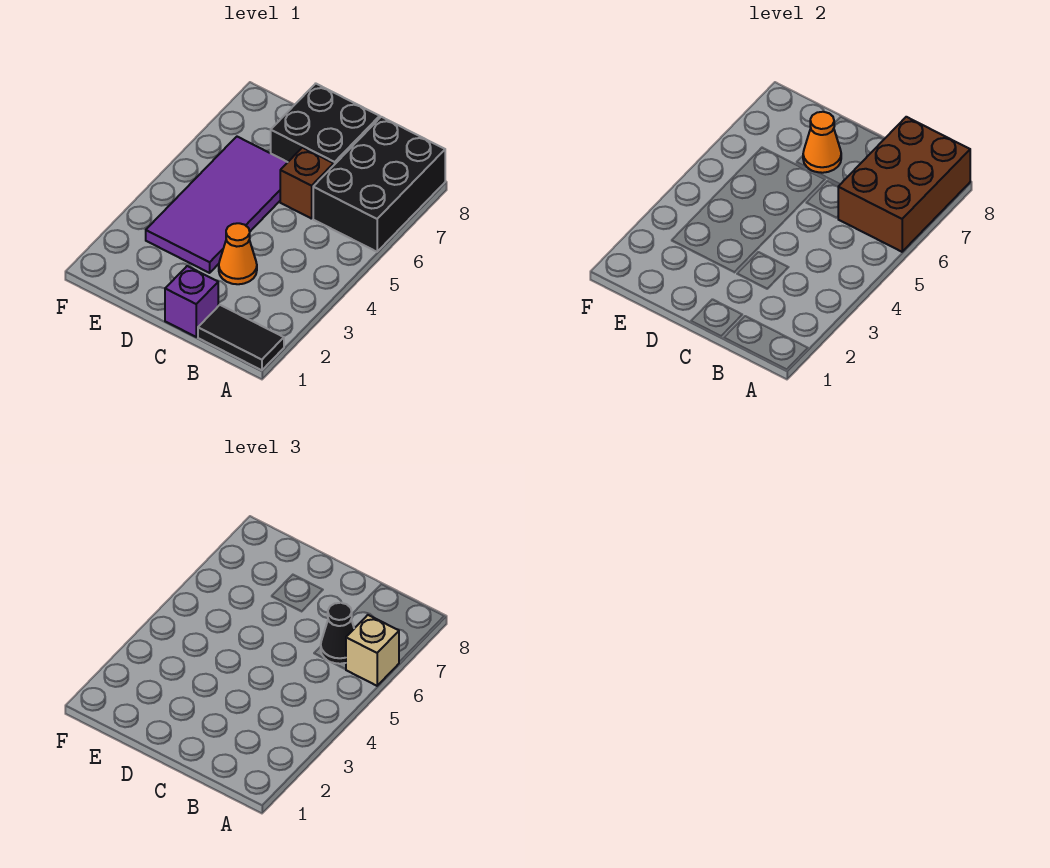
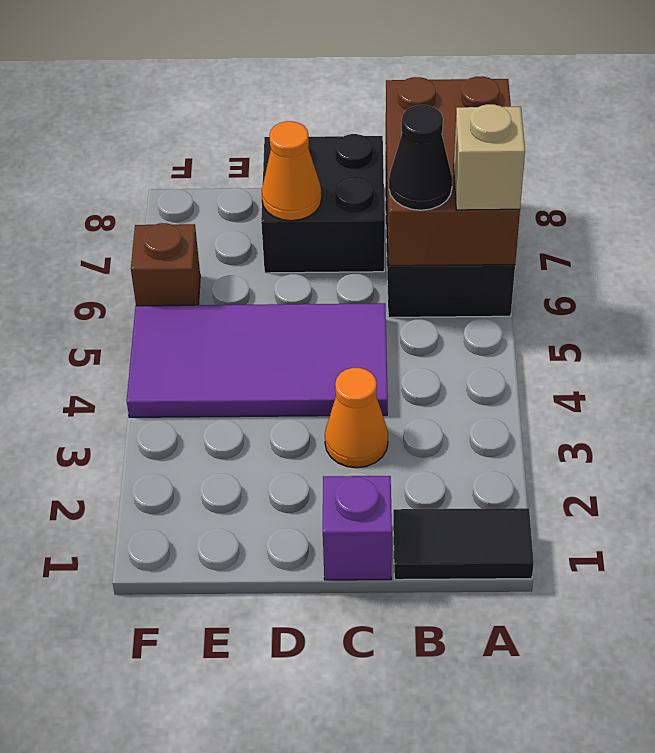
brown brick C6 level 1 -> brown brick F6 level 1
purple tile D3:E6 level 1 -> purple tile C4:F5 level 1

